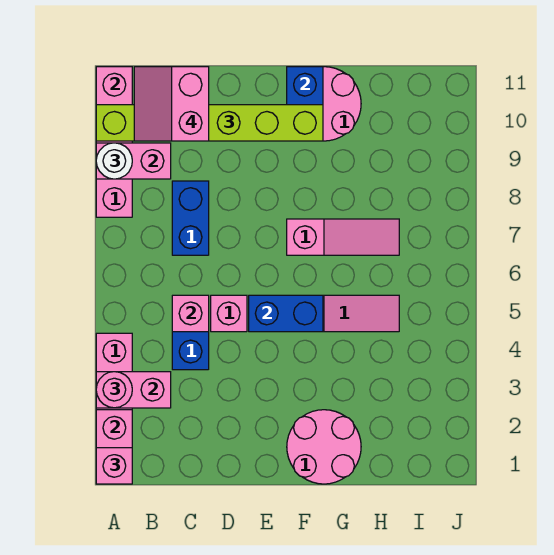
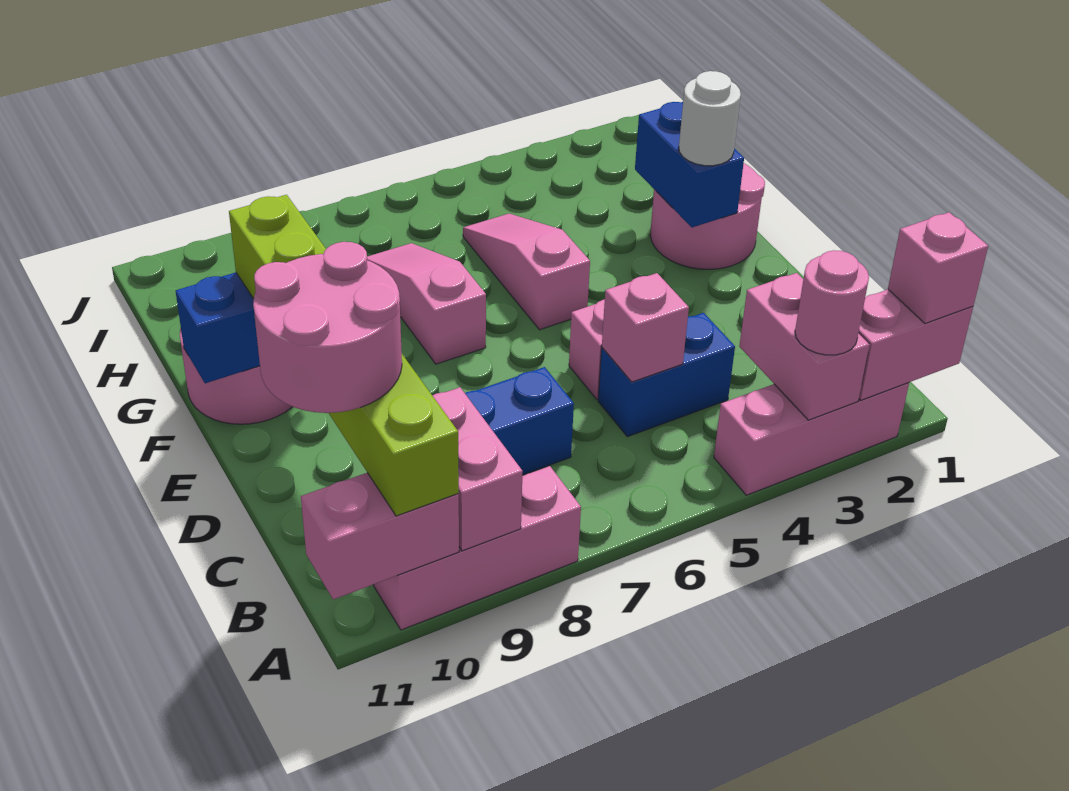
white round brick A9 level 3 -> white round brick F2 level 3
pink slope B10:C11 level 4 top C -> pink round brick B10:C11 level 4
blue brick E5:F5 level 2 -> blue brick F2:G2 level 2

